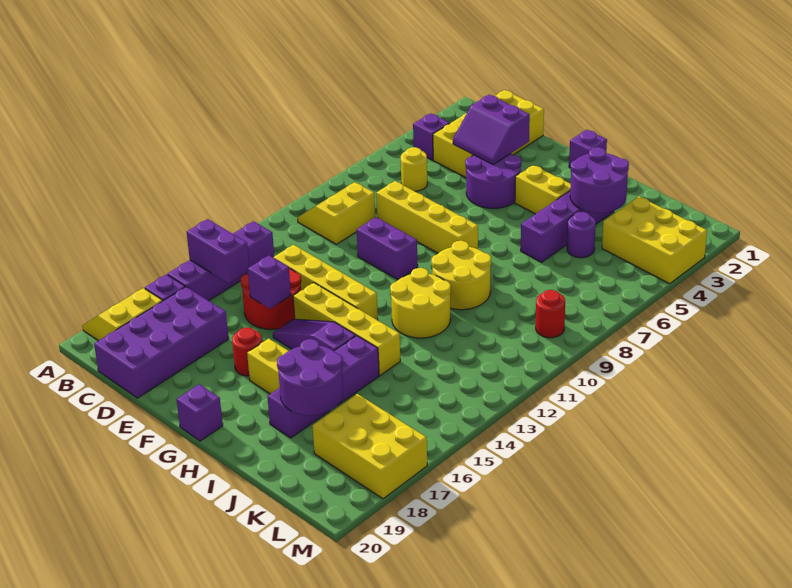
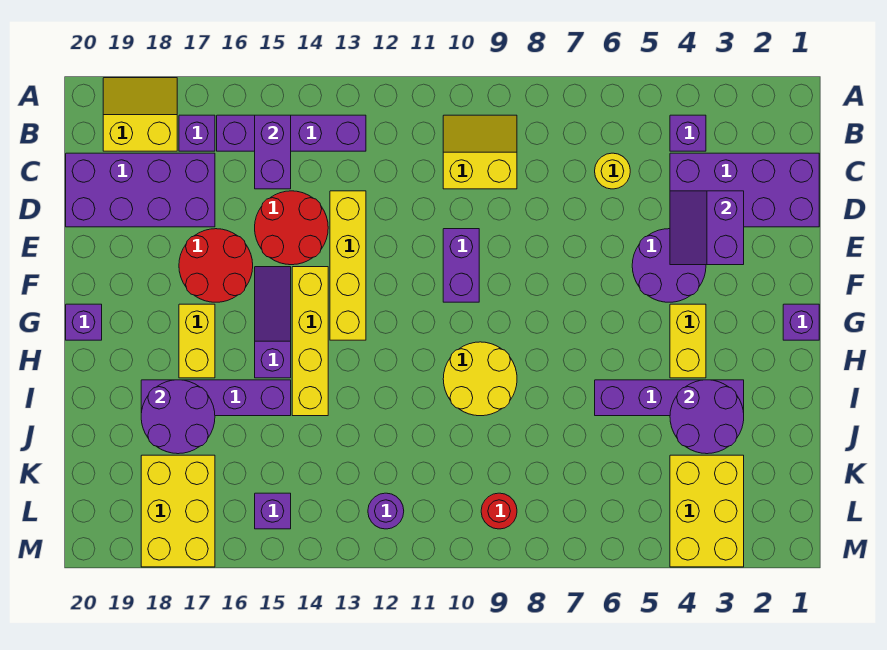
yellow brick C1:D4 level 1 -> purple brick C1:D4 level 1
yellow brick D8:G8 level 1 -> none
purple brick E15 level 2 -> purple brick L15 level 1
red round brick F17 level 1 -> red round brick E16:F17 level 1
yellow round brick H11:I12 level 1 -> none
purple round brick J5 level 1 -> purple round brick L12 level 1

